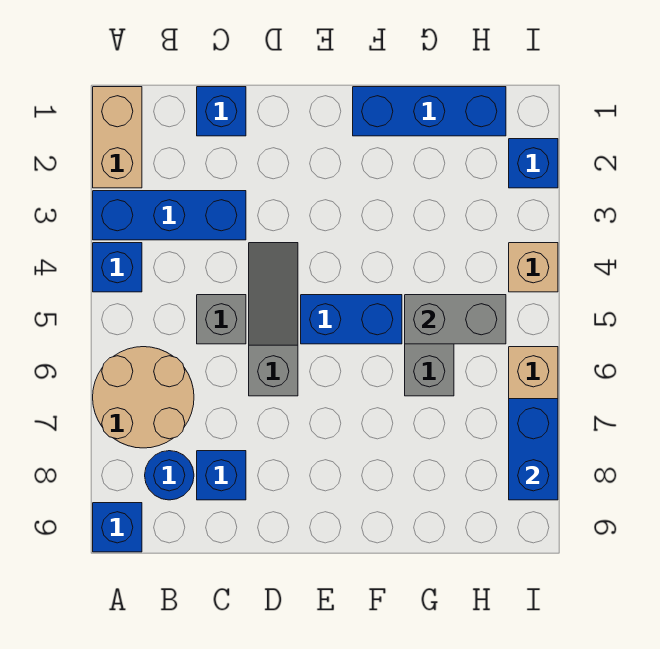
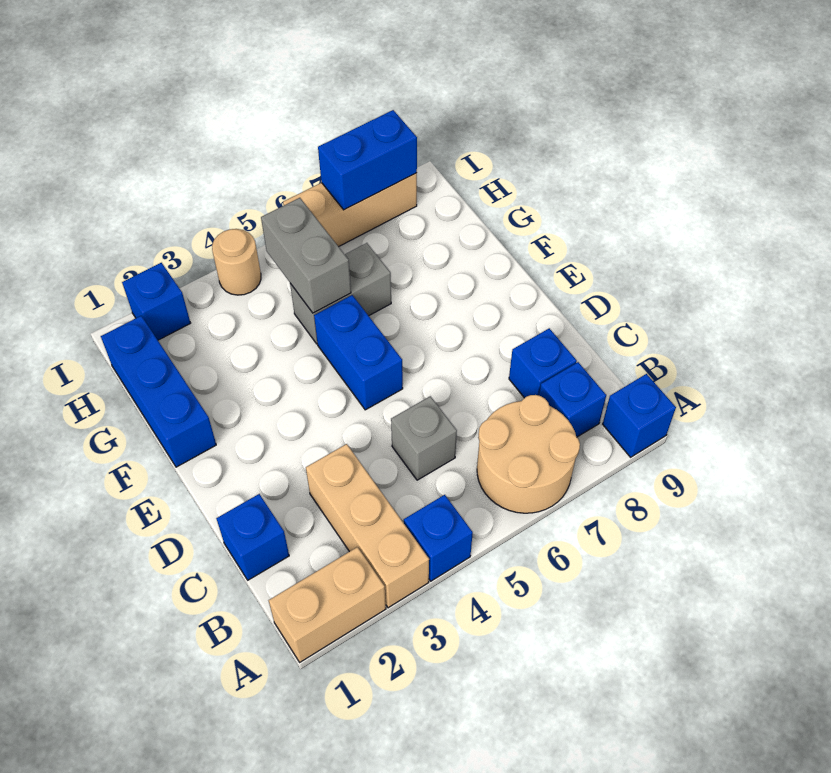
blue brick A3:C3 level 1 -> tan brick A3:C3 level 1
blue round brick B8 level 1 -> blue brick B8 level 1
grey slope D4:D6 level 1 top 6 -> none
tan brick I4 level 1 -> tan round brick I4 level 1

